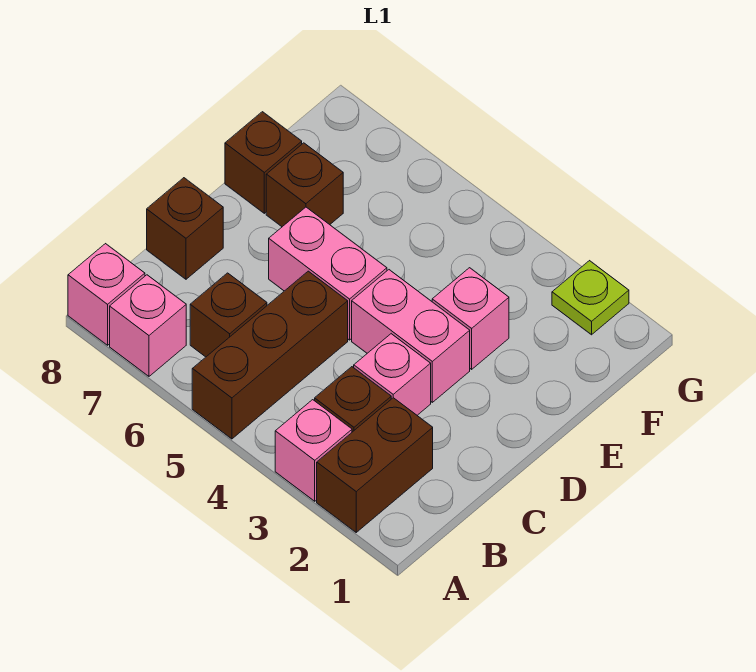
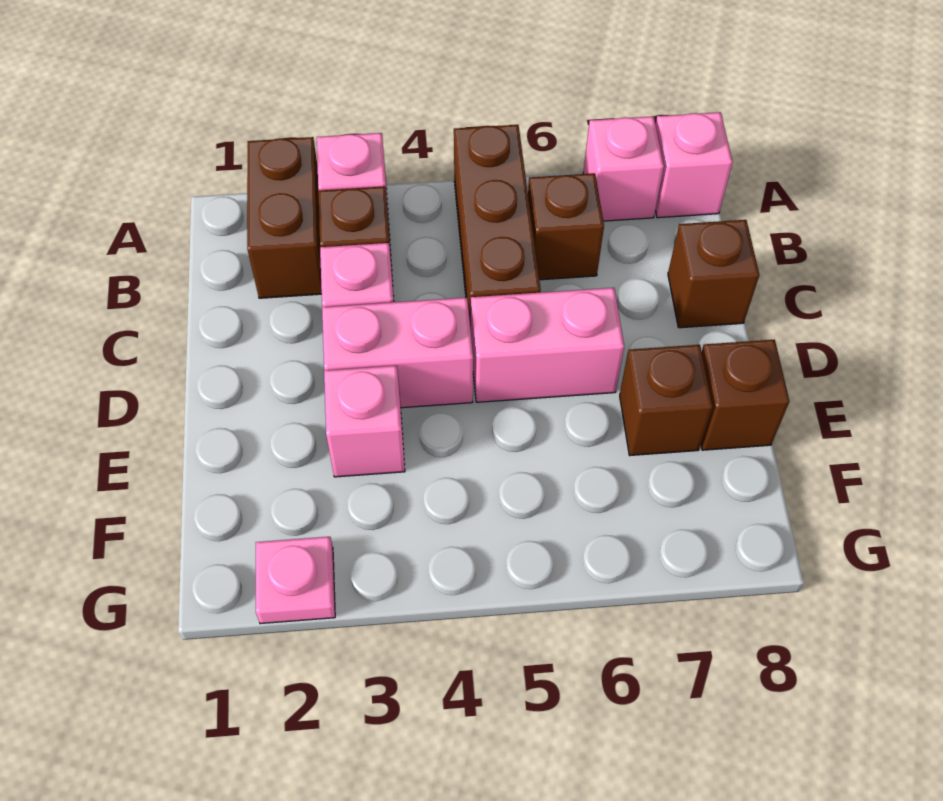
lime plate G2 level 1 -> pink plate G2 level 1

